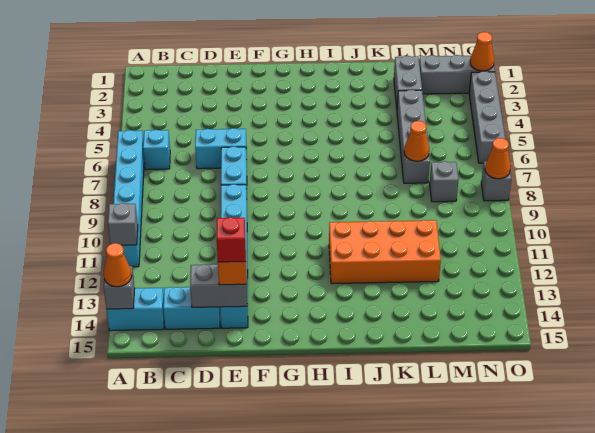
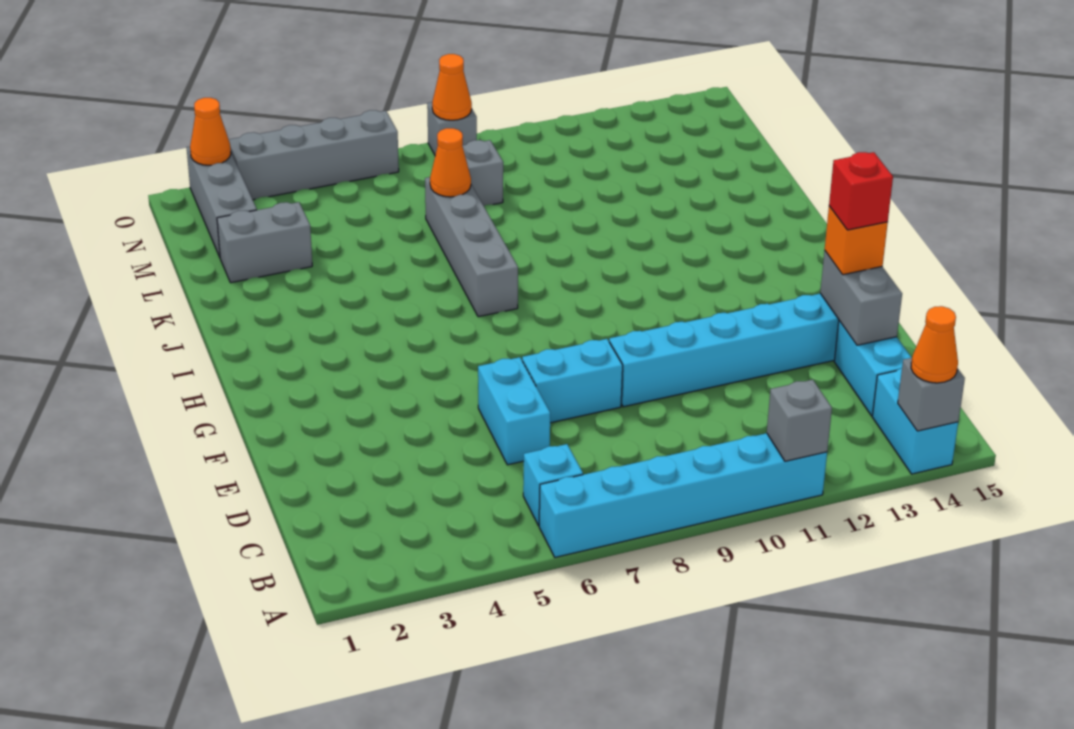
orange brick I11:L12 level 1 -> none
grey brick L4:L7 level 1 -> grey brick I7:L7 level 1

